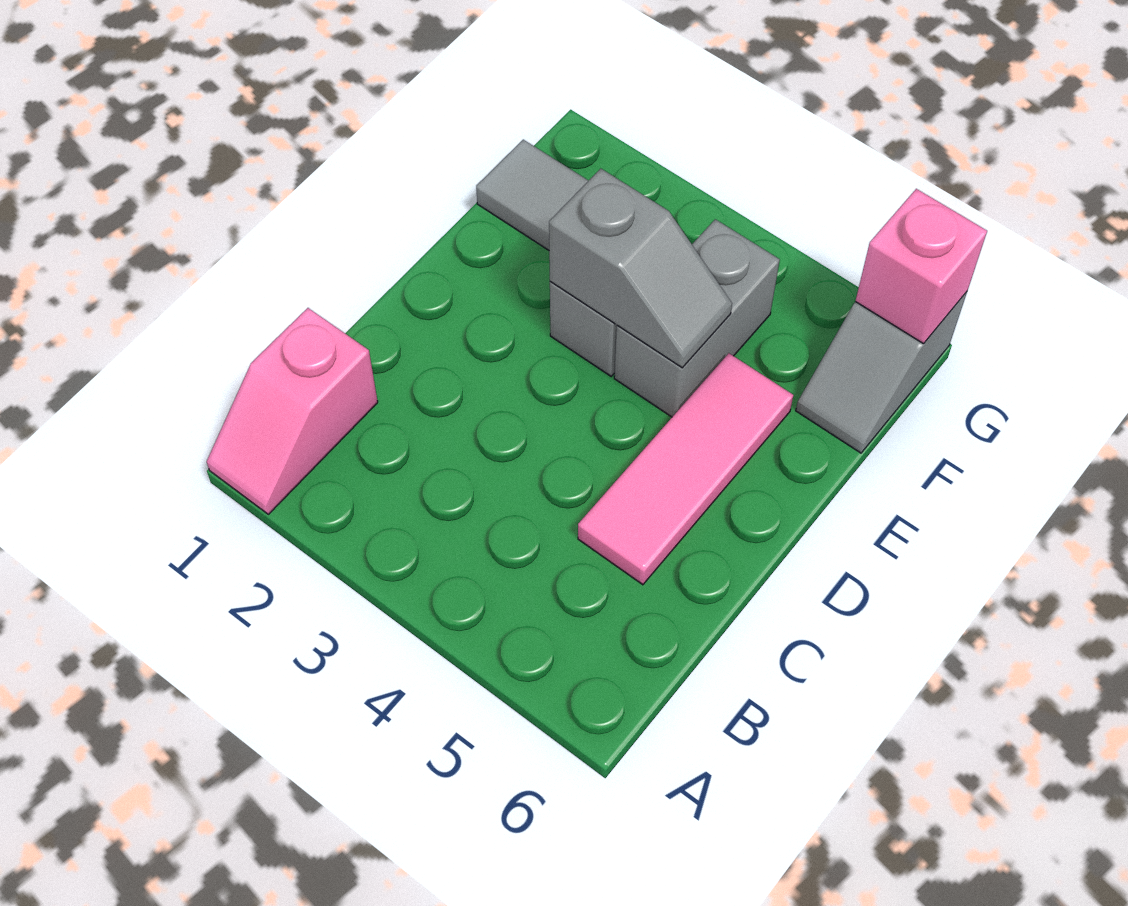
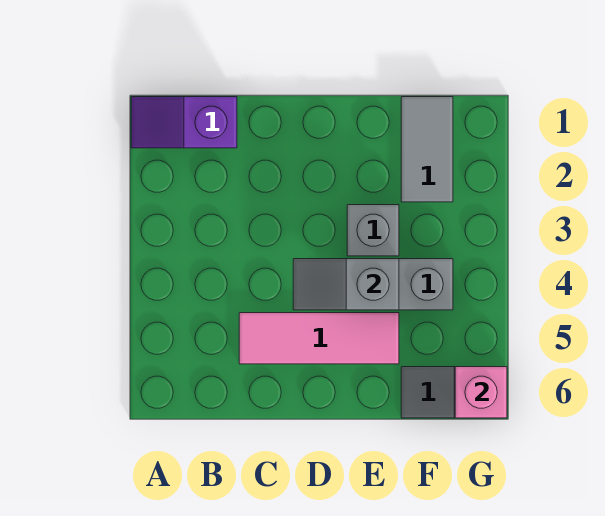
pink slope A1:B1 level 1 top B -> purple slope A1:B1 level 1 top B
grey slope E3:E4 level 2 top 3 -> grey slope D4:E4 level 2 top E

